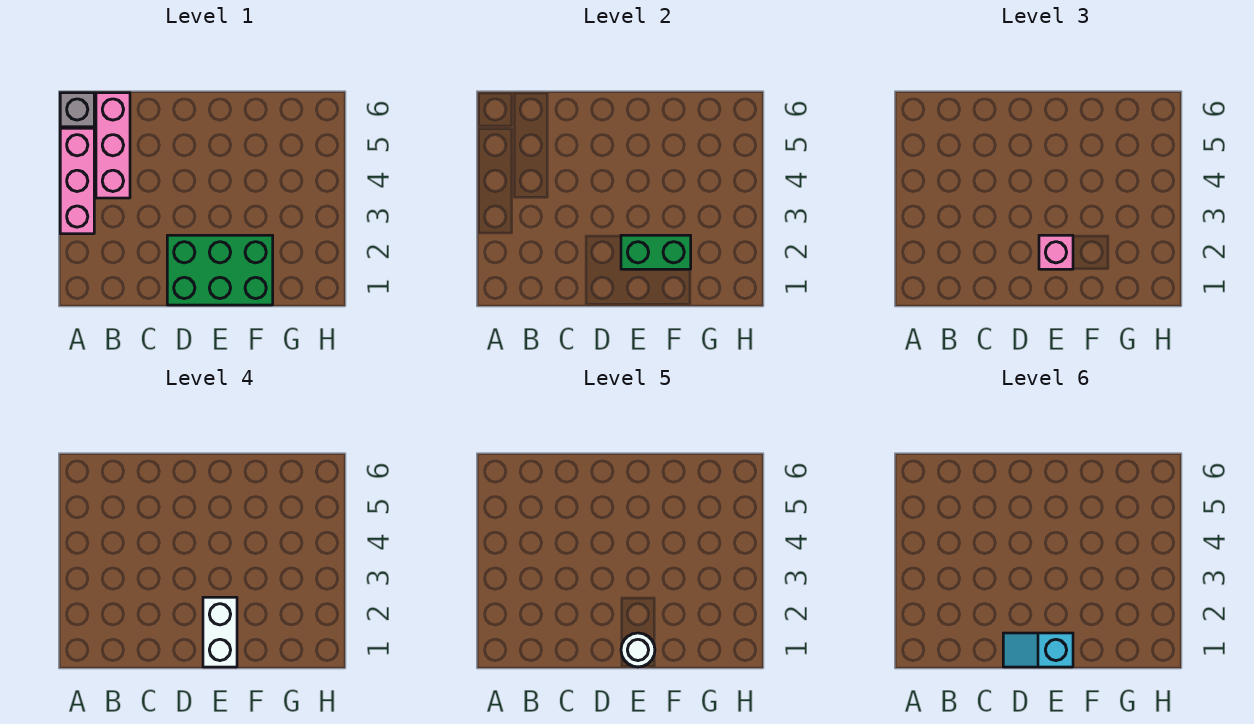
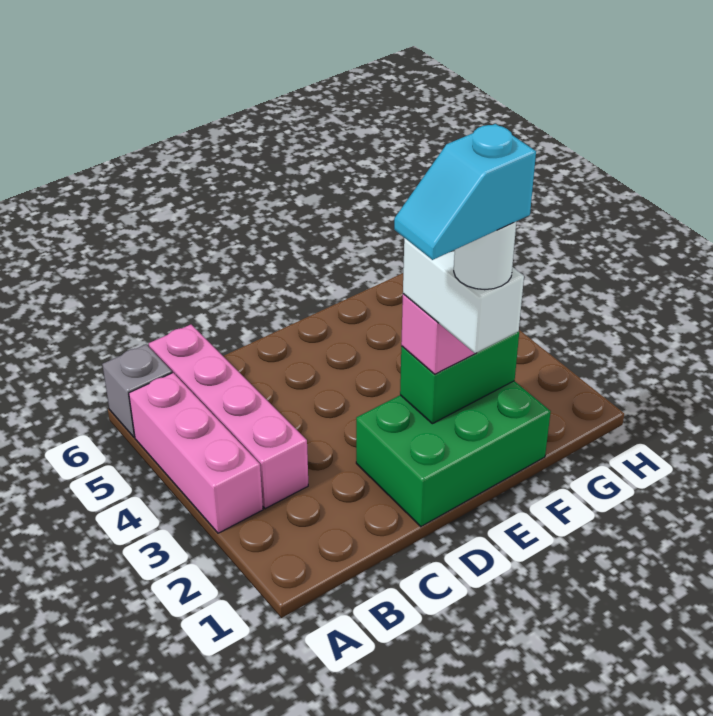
pink brick B4:B6 level 1 -> pink brick B3:B6 level 1

